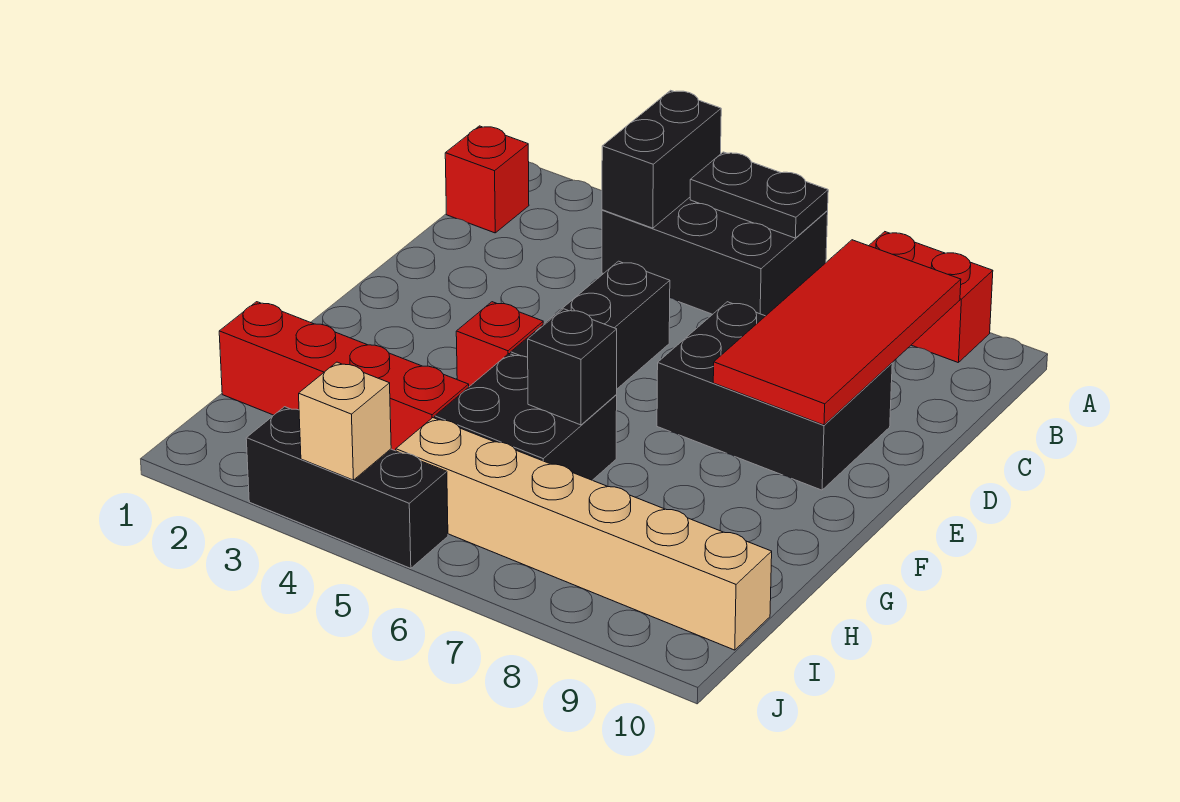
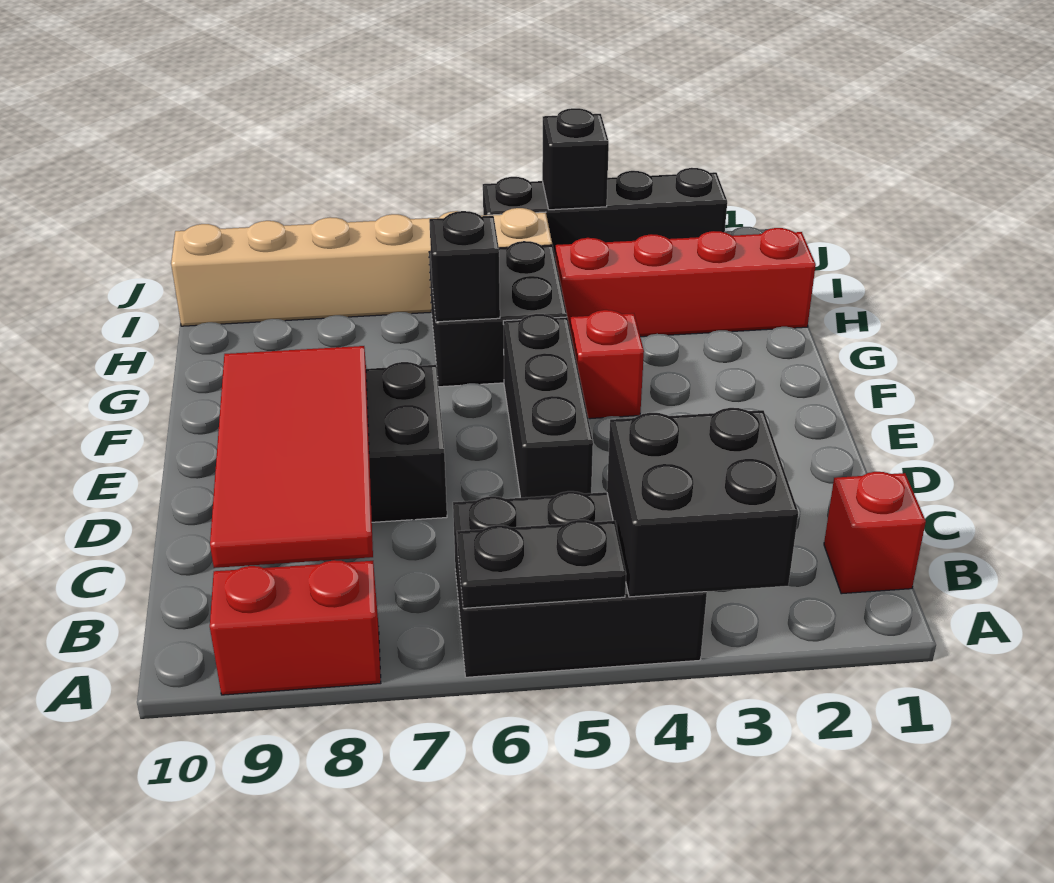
black brick A4:B4 level 2 -> black brick A3:B4 level 2
black brick J3:J5 level 1 -> black brick J2:J5 level 1
tan brick J4 level 2 -> black brick J4 level 2

